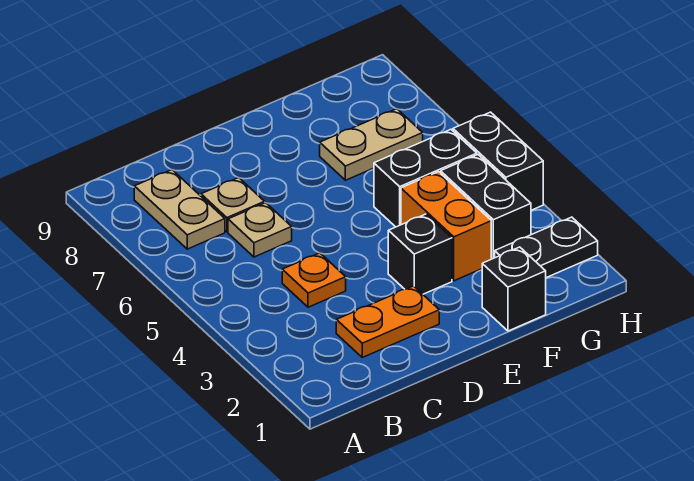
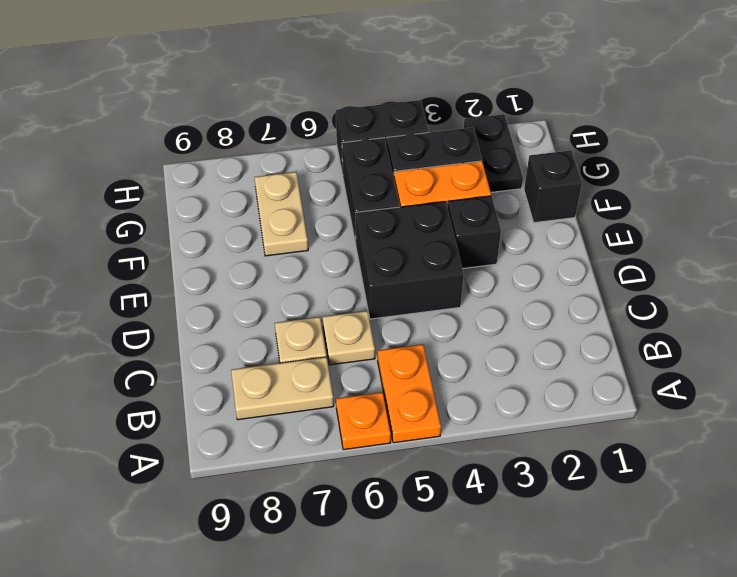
orange plate C2:D2 level 1 -> orange plate A5:B5 level 1
orange plate C4 level 1 -> orange plate A6 level 1
none -> black brick D4:E5 level 1

